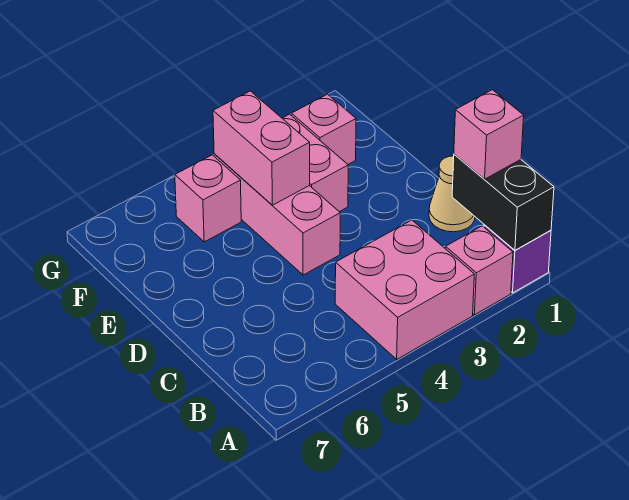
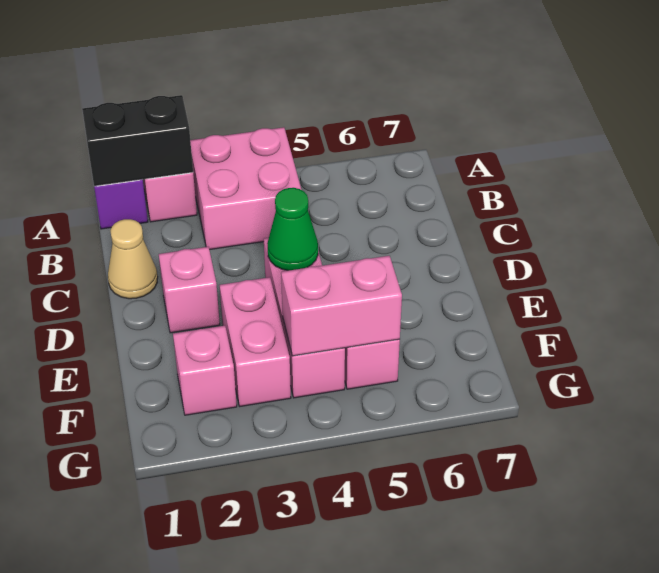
black brick A1:B1 level 2 -> black brick A1:A2 level 2
pink brick B1 level 3 -> pink brick D2 level 1
none -> green cone D4 level 2
pink brick E4:F4 level 2 -> pink brick F4:F5 level 2

